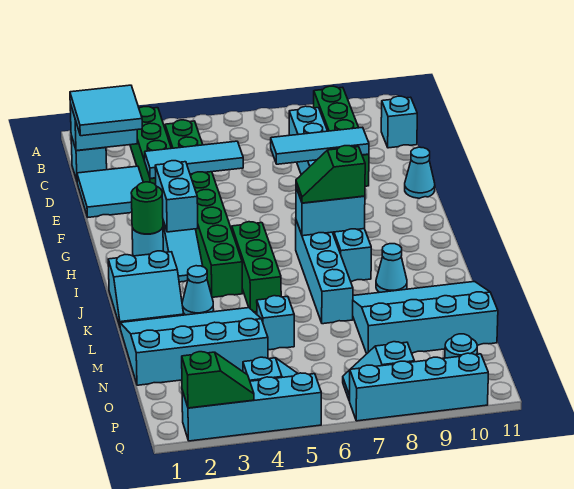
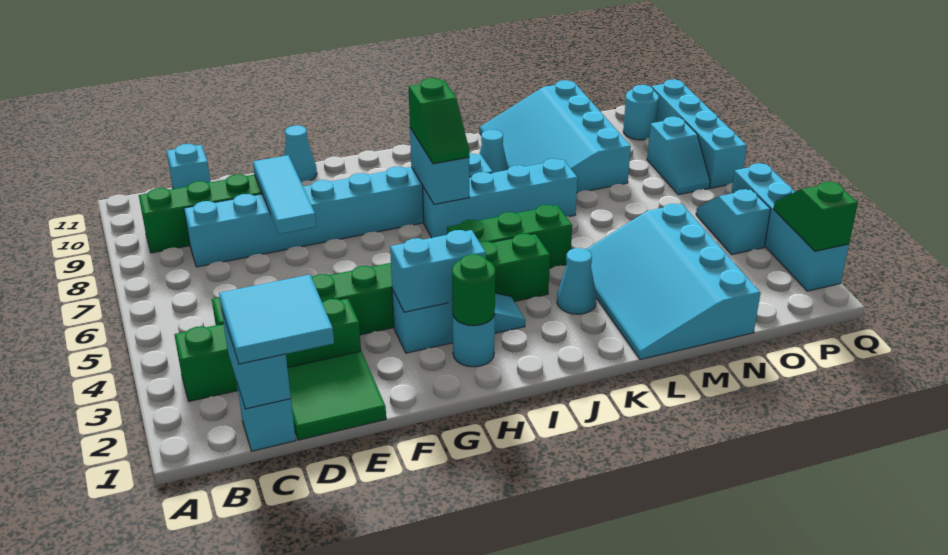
cyan tile D1:E2 level 1 -> green tile D1:E2 level 1
cyan tile E3:E5 level 2 -> none
cyan slope J1:K2 level 1 top J -> none
cyan brick M5 level 1 -> none

